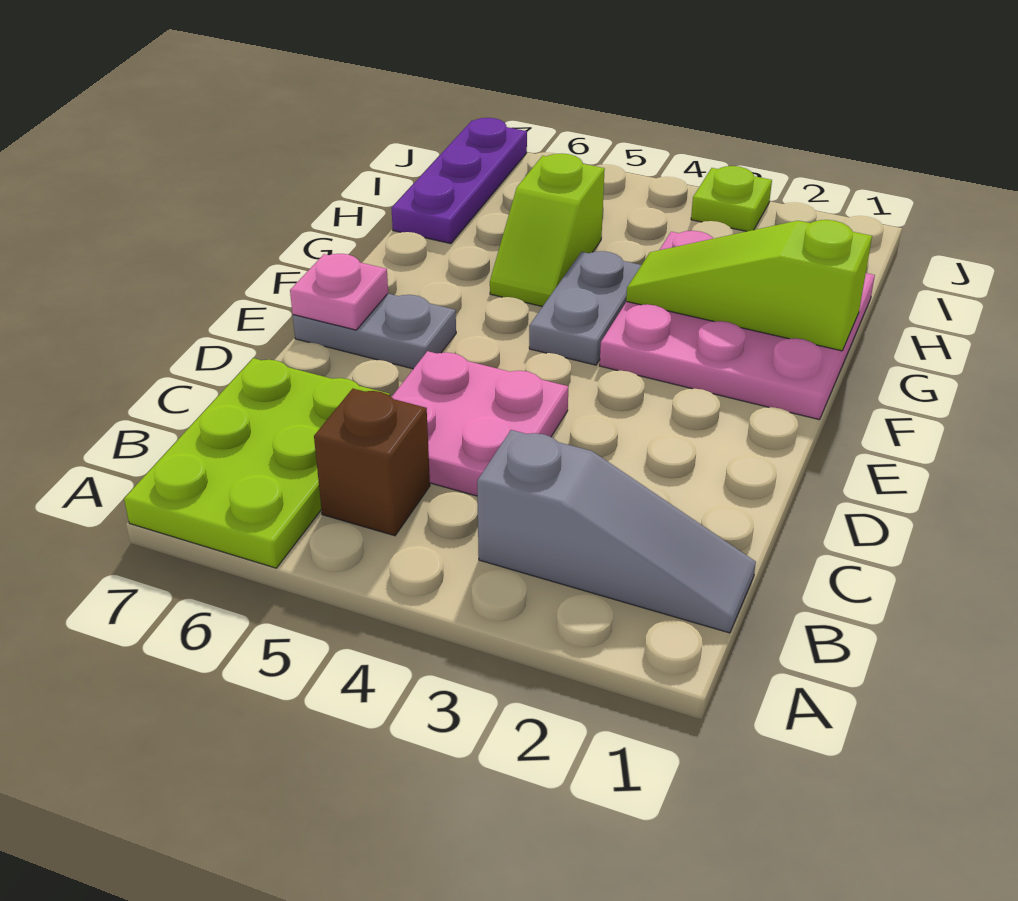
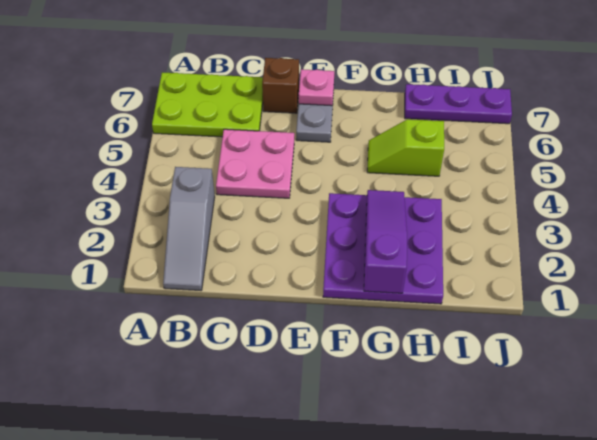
brown brick B5 level 1 -> brown brick D7 level 1
pink plate F1:H3 level 1 -> purple plate F1:H3 level 1
grey plate F4:G4 level 1 -> none
lime slope G1:G3 level 2 top 1 -> purple slope G1:G3 level 2 top 1
lime plate J3 level 1 -> none

